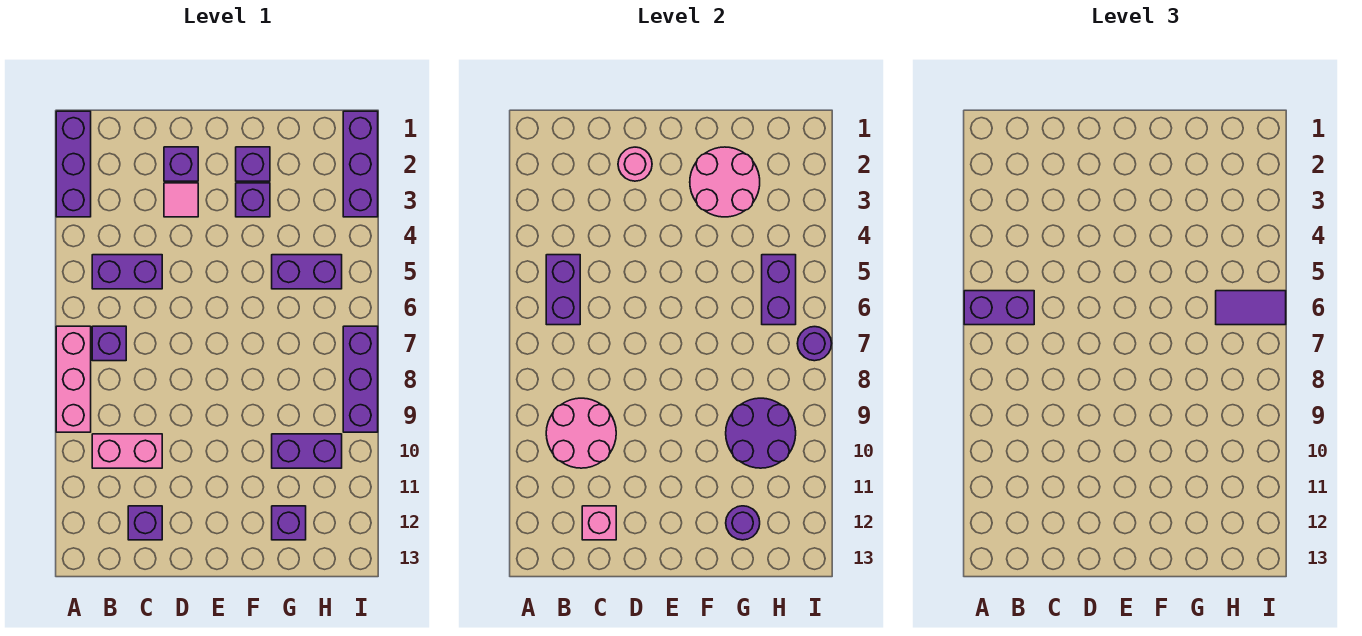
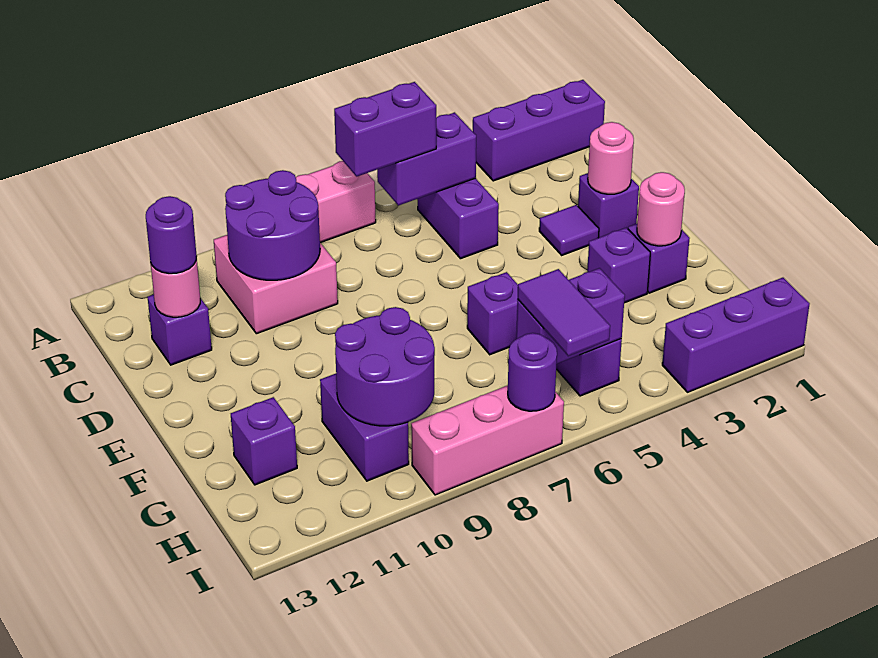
purple brick A6:B6 level 3 -> purple brick B6:B7 level 3
purple brick B7 level 1 -> purple brick F6 level 1
pink round brick B9:C10 level 2 -> purple round brick B9:C10 level 2
pink brick B10:C10 level 1 -> pink brick B9:C10 level 1
pink brick C12 level 2 -> pink round brick C12 level 2
pink tile D3 level 1 -> purple tile D3 level 1
pink round brick F2:G3 level 2 -> pink round brick F2 level 2
purple round brick G12 level 2 -> purple round brick C12 level 3
purple brick I7:I9 level 1 -> pink brick I7:I9 level 1

